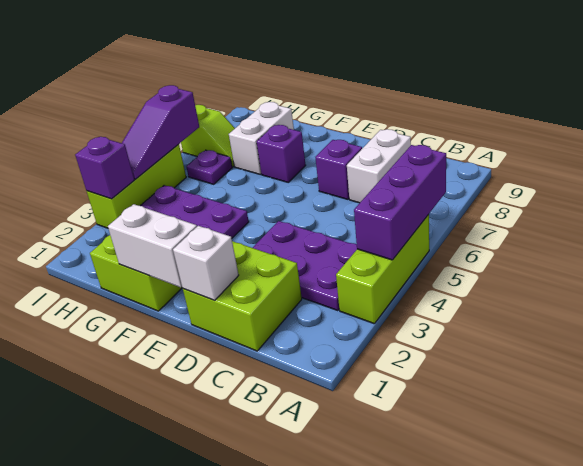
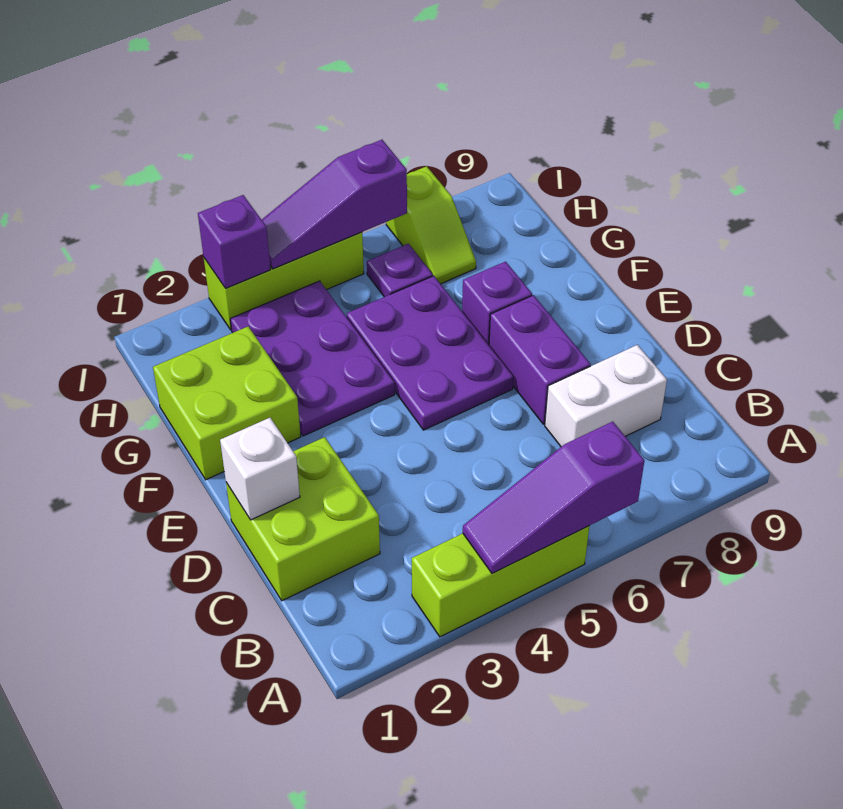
purple brick A4:A6 level 2 -> purple slope A4:A6 level 2 top 6
purple plate B3:D4 level 1 -> purple plate E5:G6 level 1
purple brick D7 level 1 -> purple brick D7:E7 level 1
white brick E1:F1 level 2 -> none
white brick G7:G8 level 1 -> none

